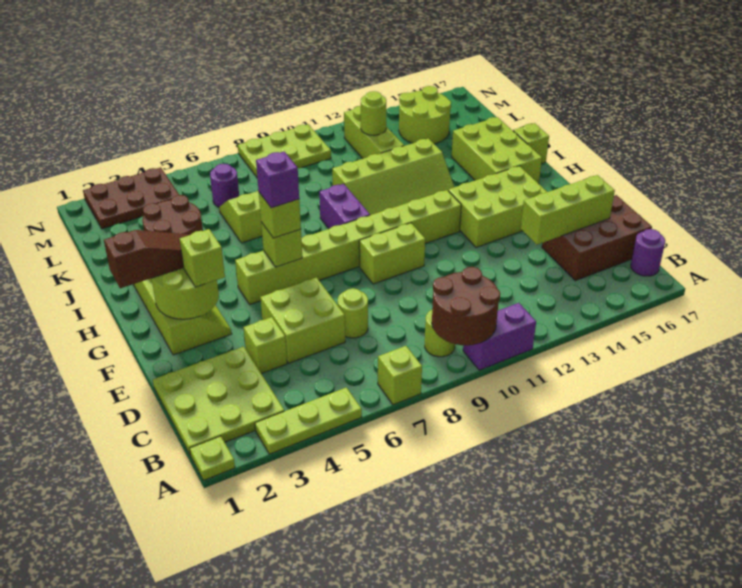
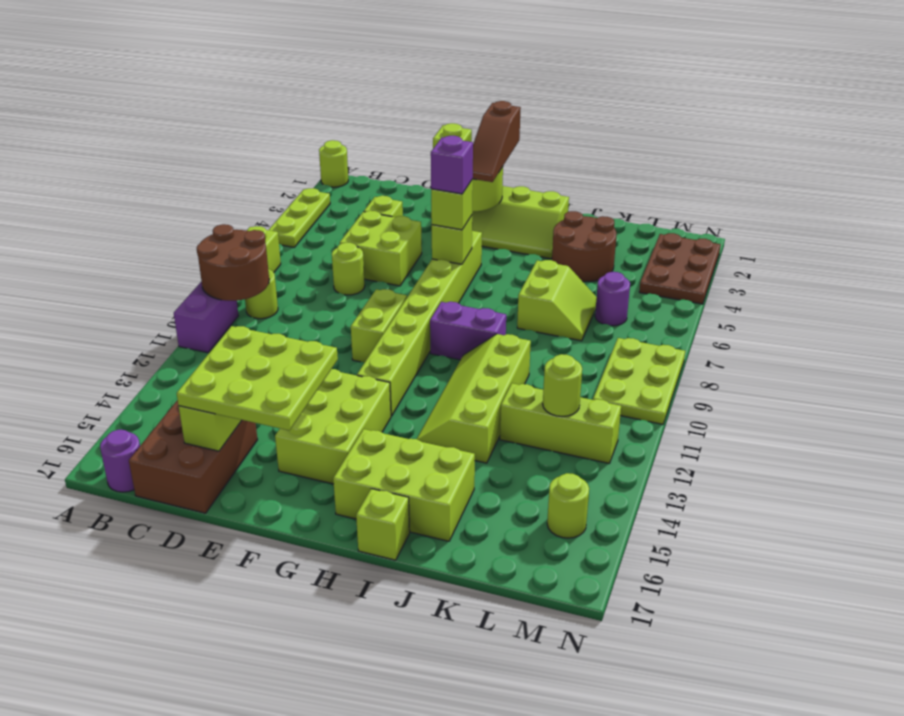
lime plate A1 level 1 -> lime round brick A1 level 1
lime plate B1:D3 level 1 -> lime plate D14:F16 level 3
lime round brick L14:M15 level 1 -> lime round brick M15 level 1

